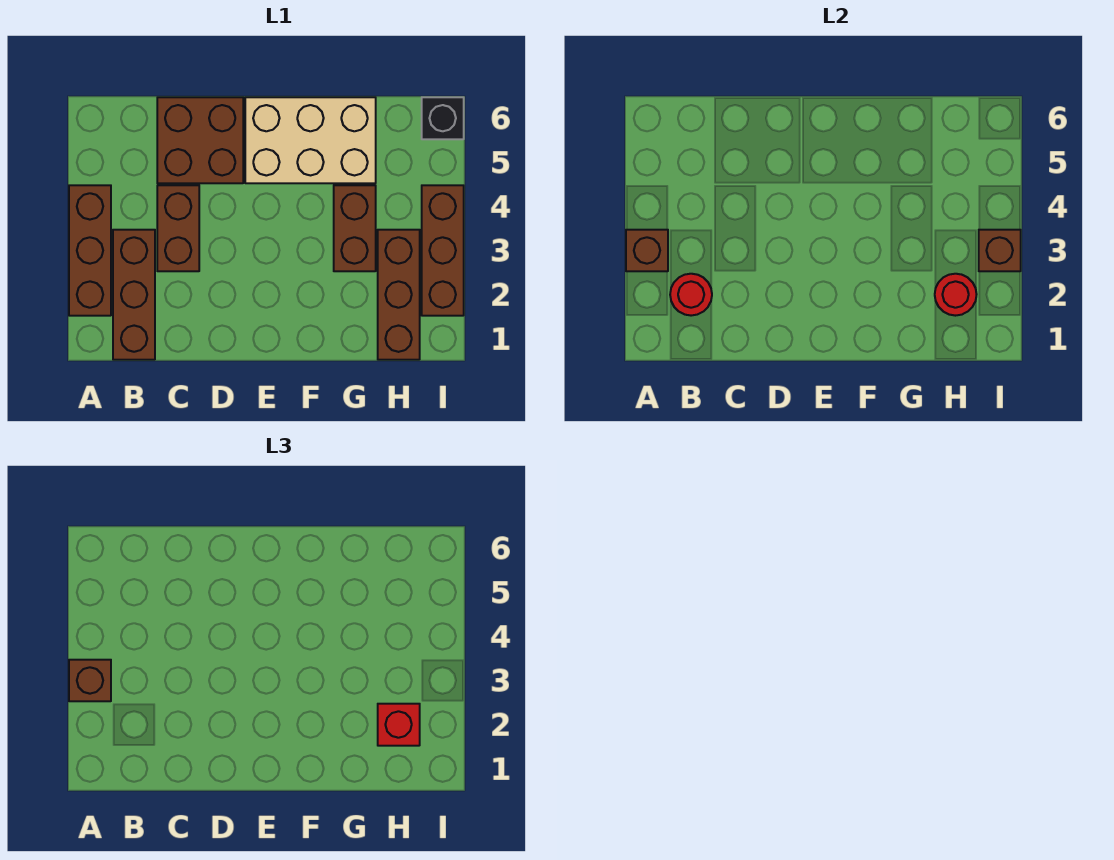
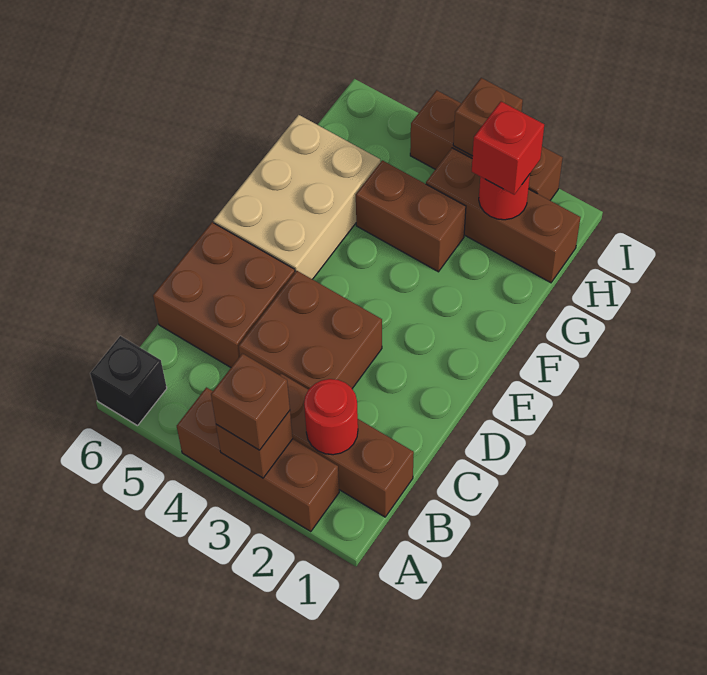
brown brick C3:C4 level 1 -> brown brick C3:D4 level 1
black brick I6 level 1 -> black brick A6 level 1

